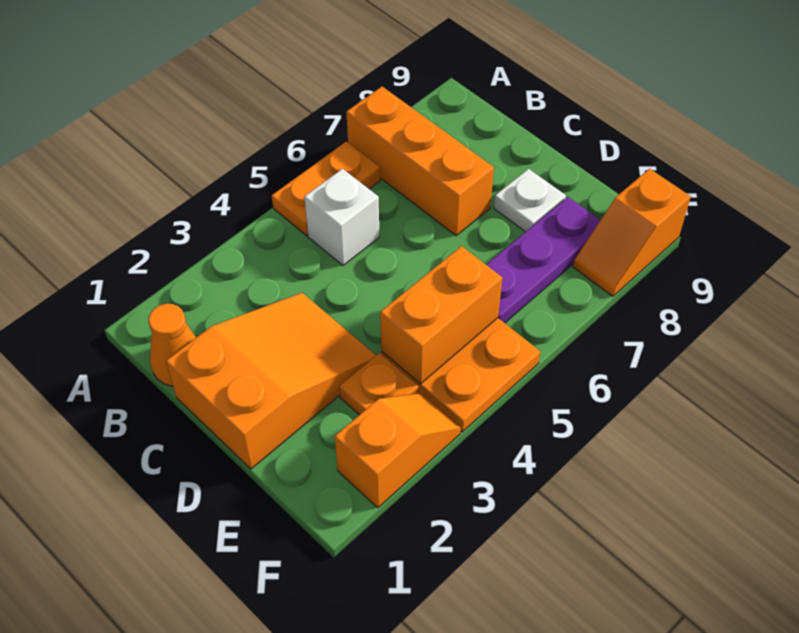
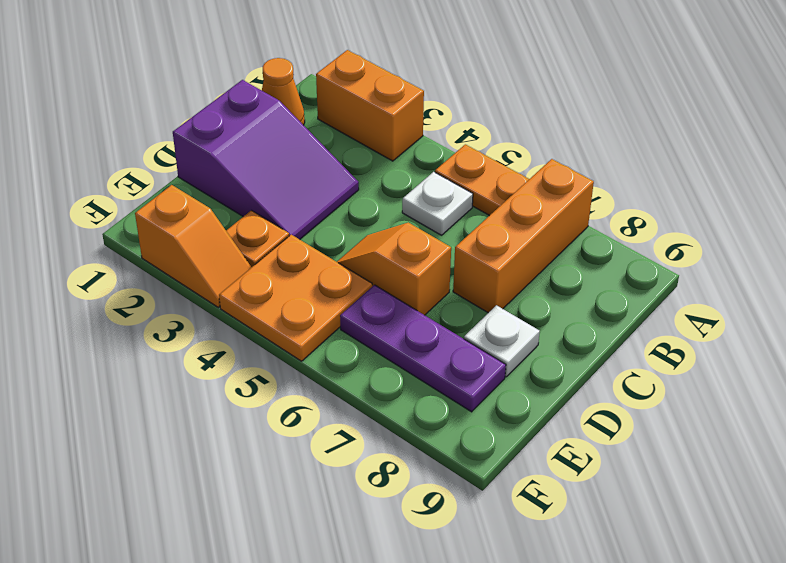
white brick B5 level 1 -> white plate B5 level 1
orange slope C1:D3 level 1 top 1 -> purple slope C1:D3 level 1 top 1
orange brick E4:E5 level 2 -> orange brick A2:A3 level 1
orange slope F8:F9 level 1 top 9 -> orange slope D5:D6 level 1 top 6

